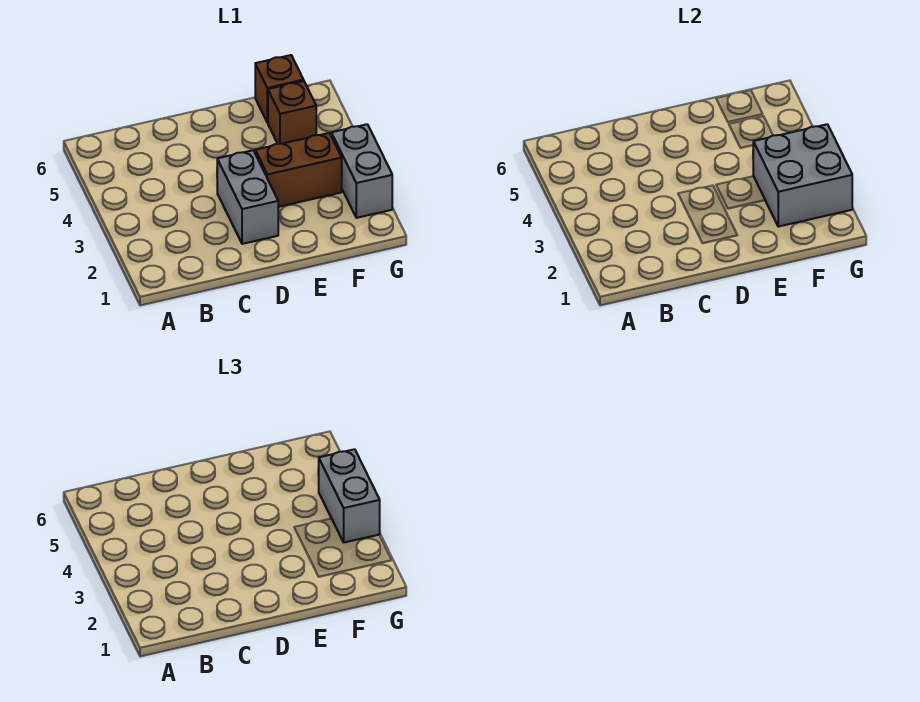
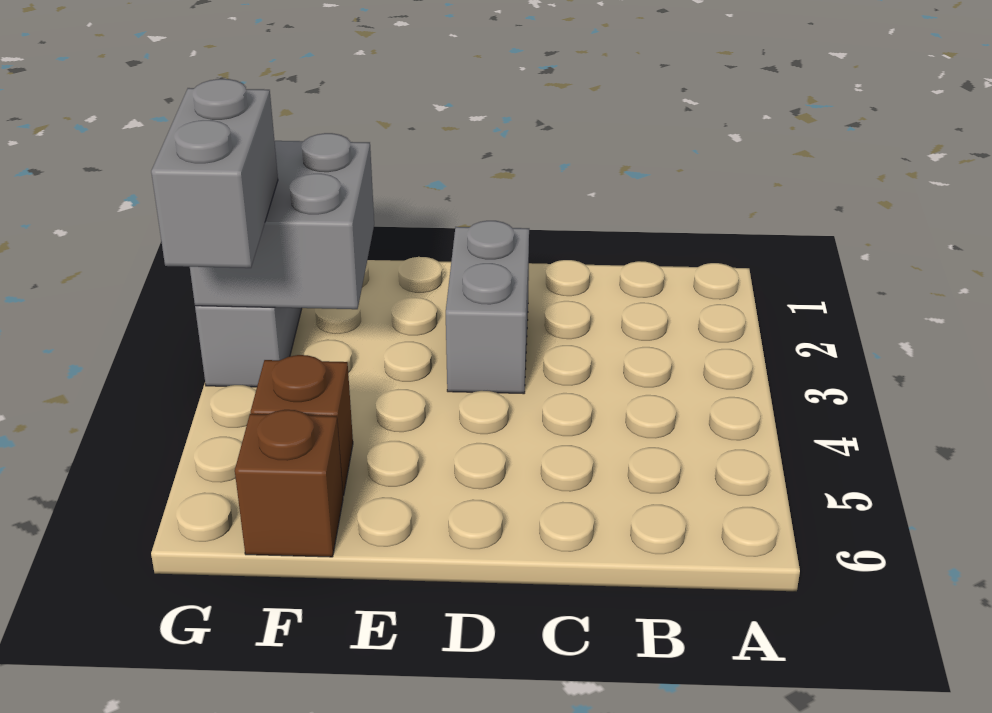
brown brick E3:F3 level 1 -> none

